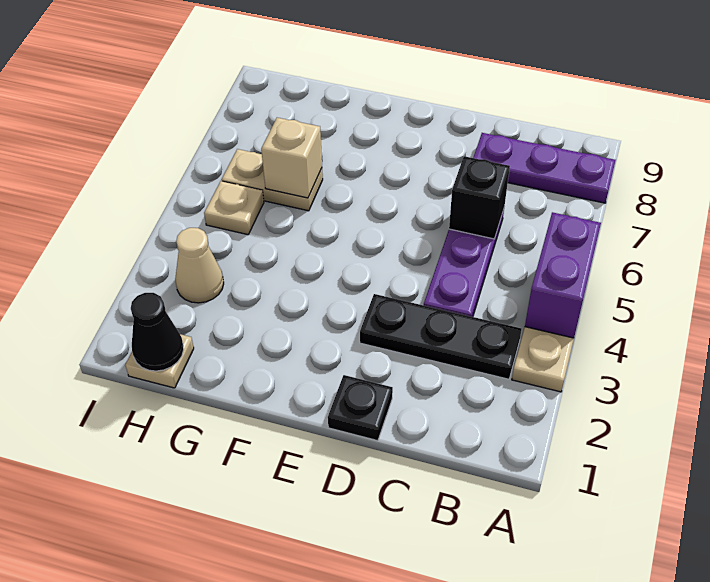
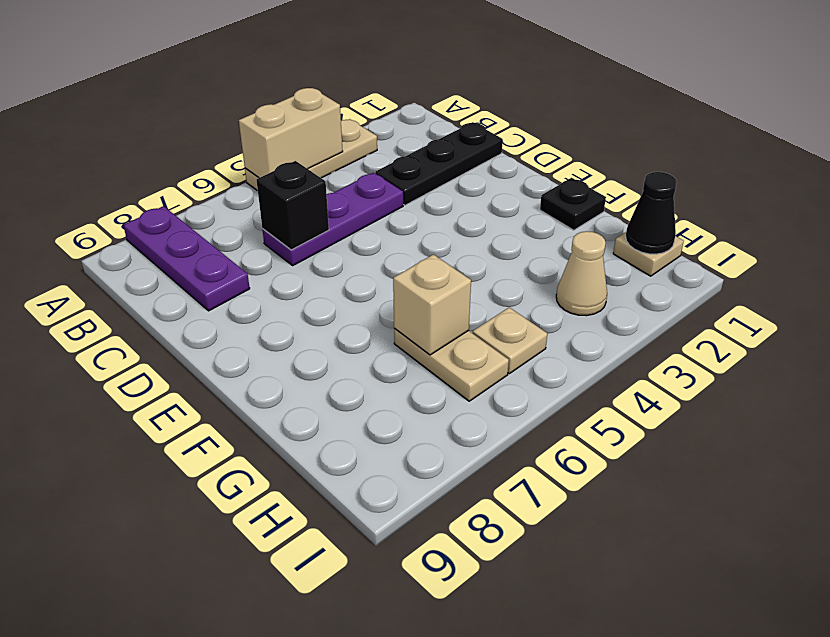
purple brick A4:A5 level 2 -> tan brick A4:A5 level 2
black plate B3:D3 level 1 -> black plate C1:C3 level 1
black plate D1 level 1 -> black plate F1 level 1

